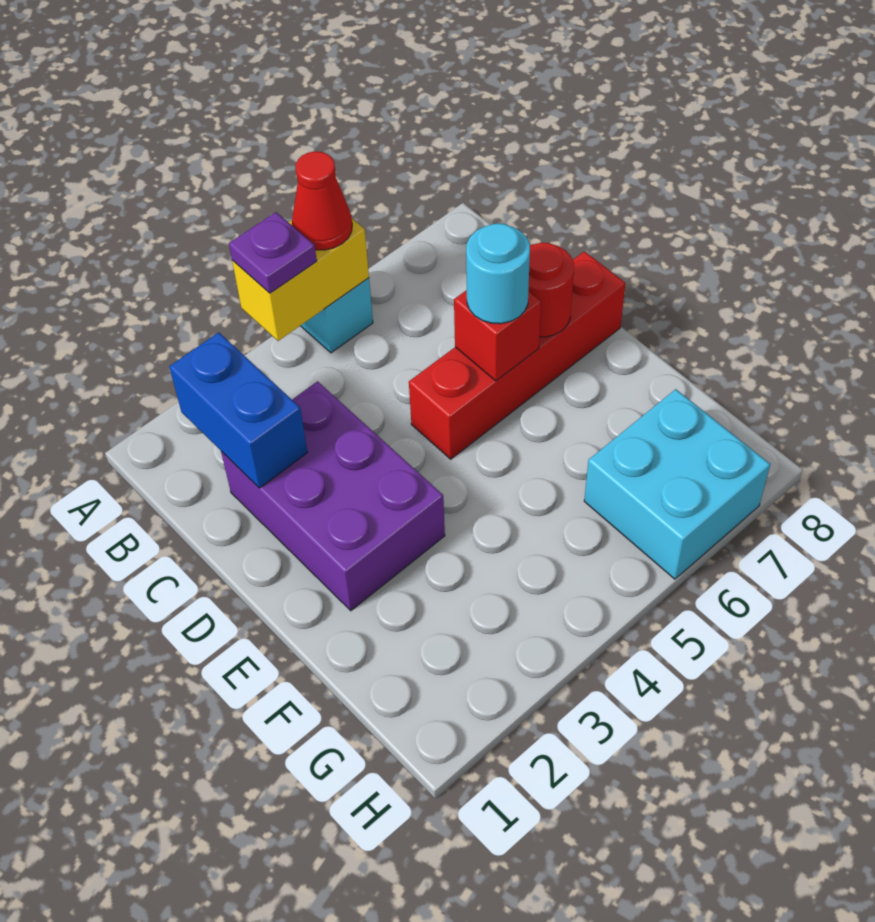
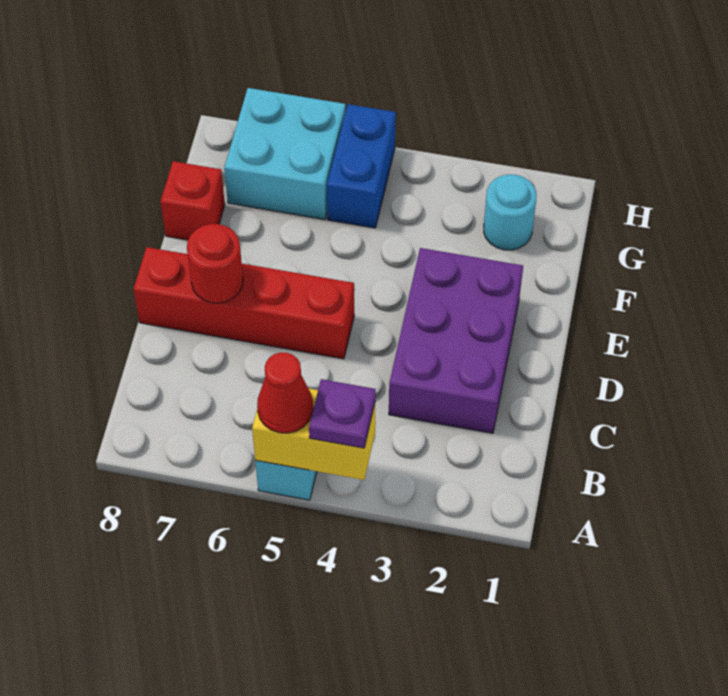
blue brick B2:C2 level 2 -> blue brick G5:H5 level 1
red brick D6 level 2 -> red brick F8 level 1
cyan round brick D6 level 3 -> cyan round brick G2 level 1

